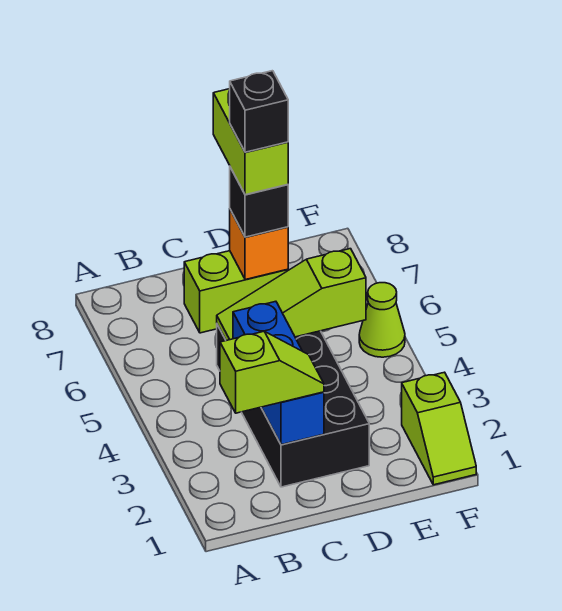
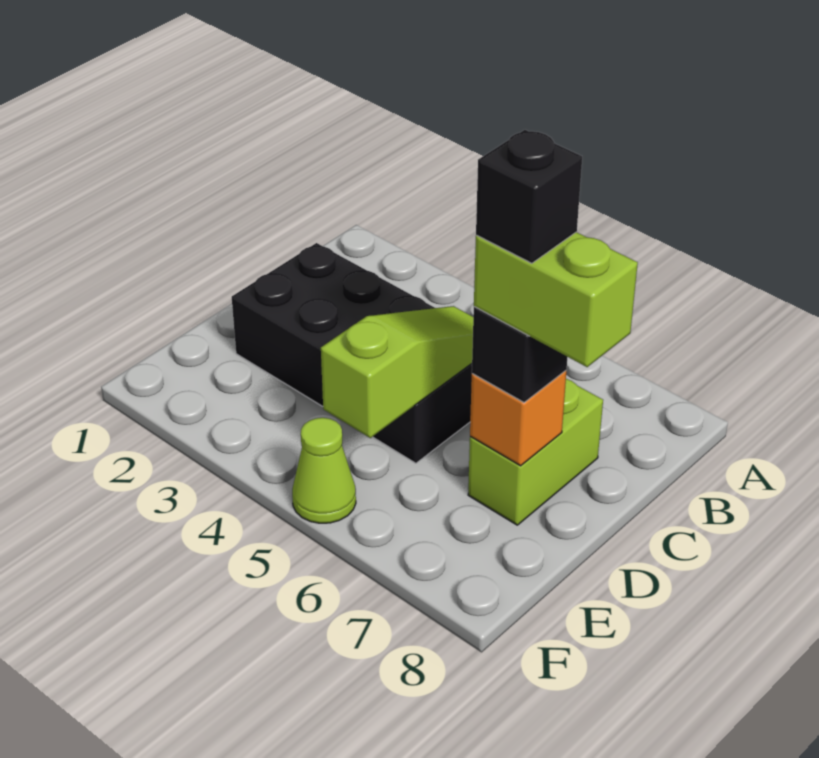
lime slope B2:C2 level 3 top B -> none
blue brick C2:C4 level 2 -> none
lime slope F1:F2 level 1 top 2 -> none

